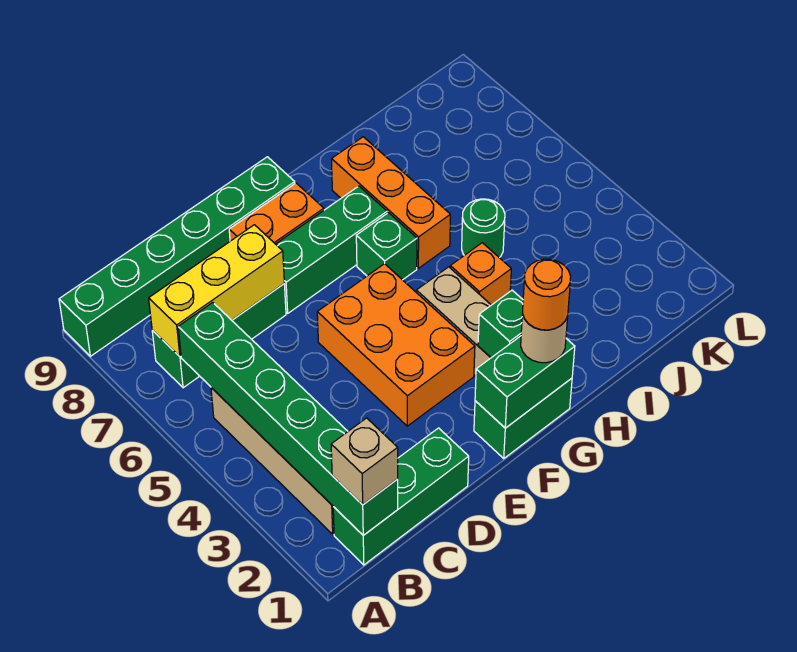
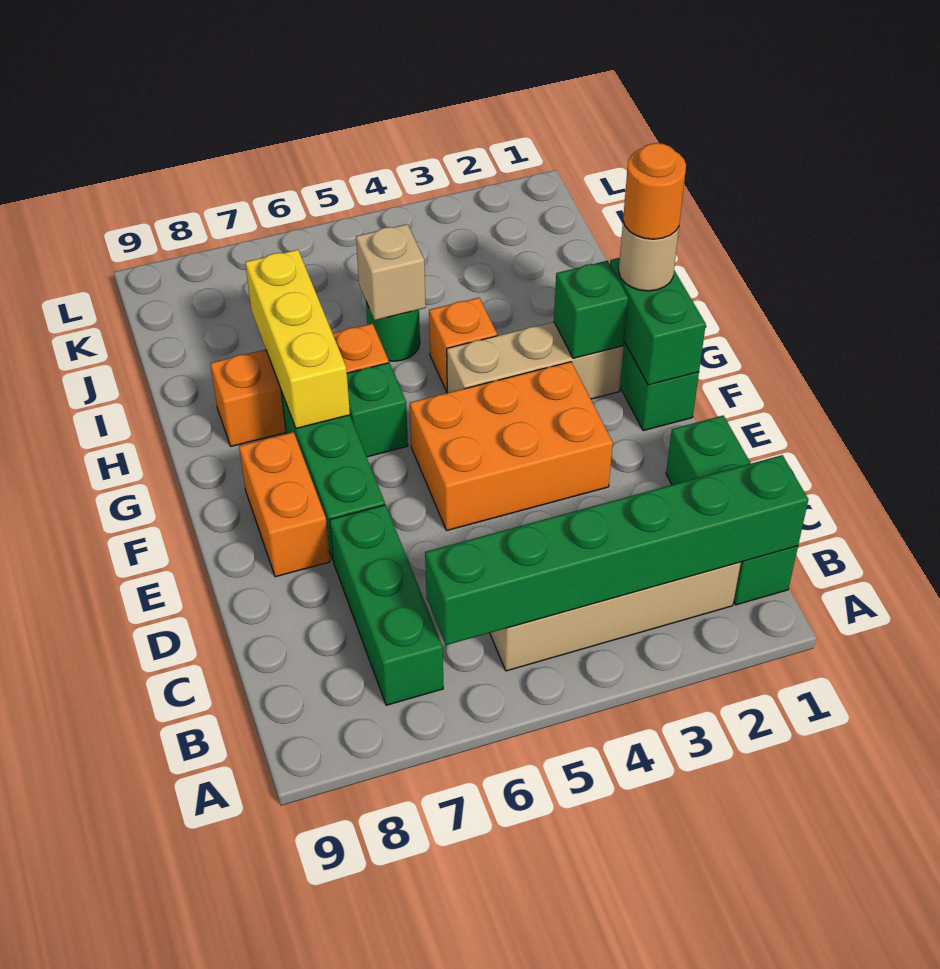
green brick A9:F9 level 1 -> none
tan brick B1 level 3 -> tan brick I5 level 2
yellow brick B7:D7 level 2 -> yellow brick G7:I7 level 2

